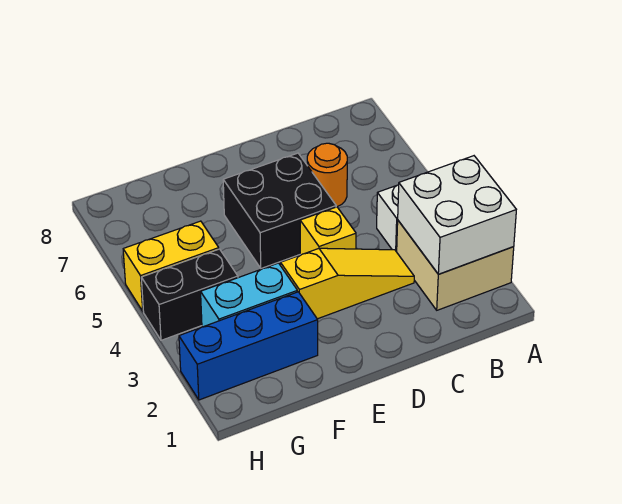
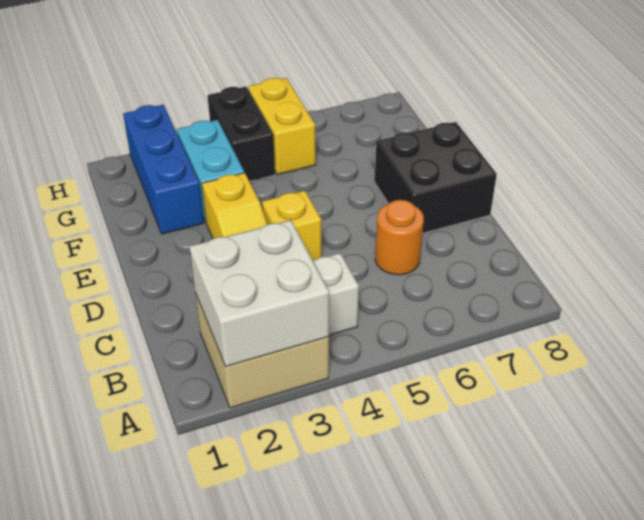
black brick D5:E6 level 1 -> black brick D7:E8 level 1

